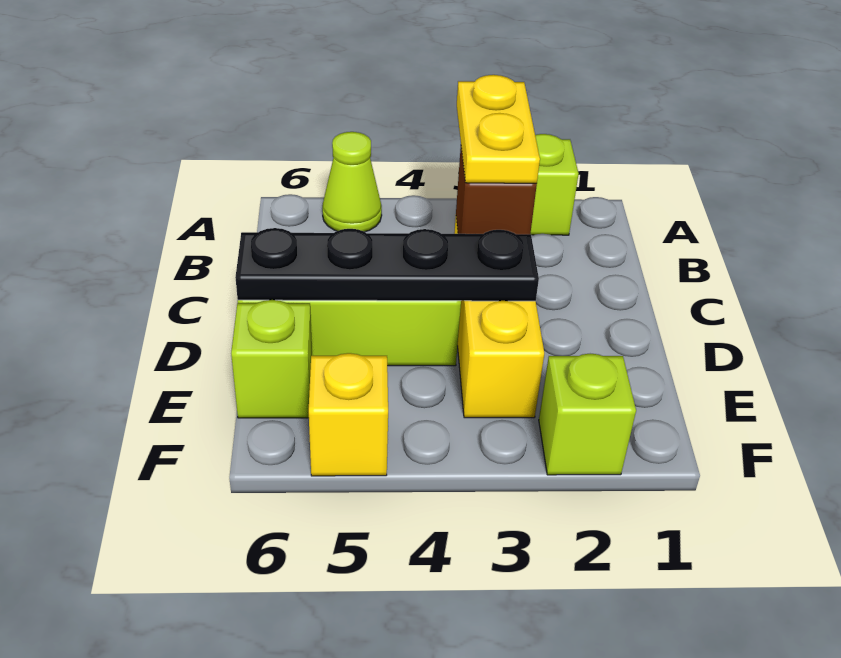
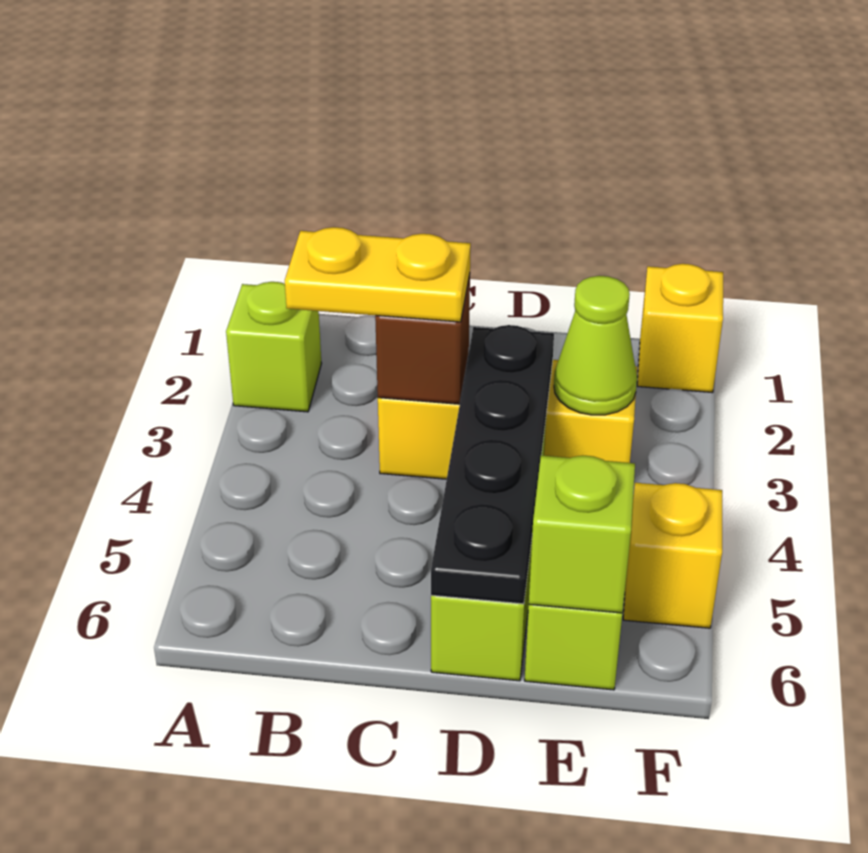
lime cone A5 level 1 -> lime cone E3 level 2
none -> yellow brick F1 level 1
lime brick F2 level 1 -> lime brick E6 level 2

